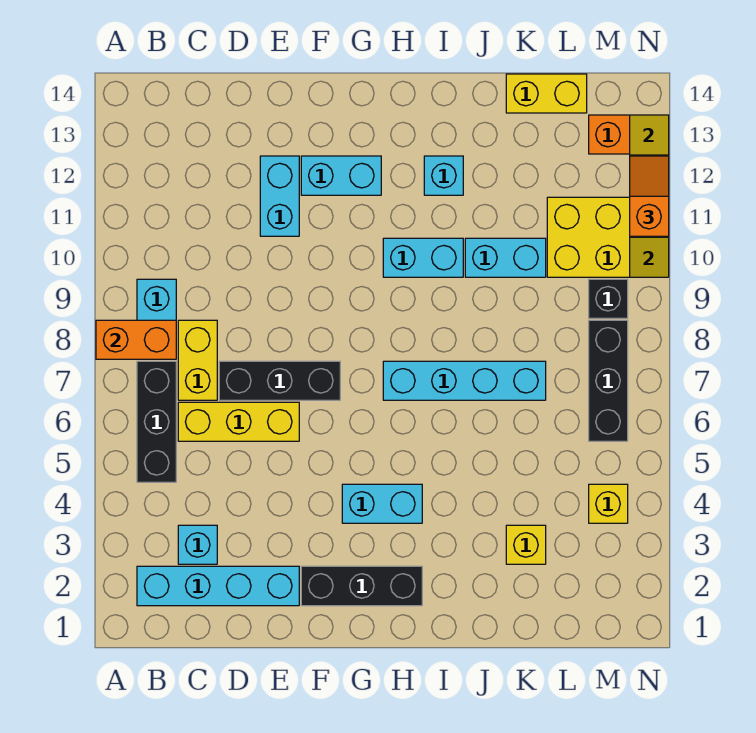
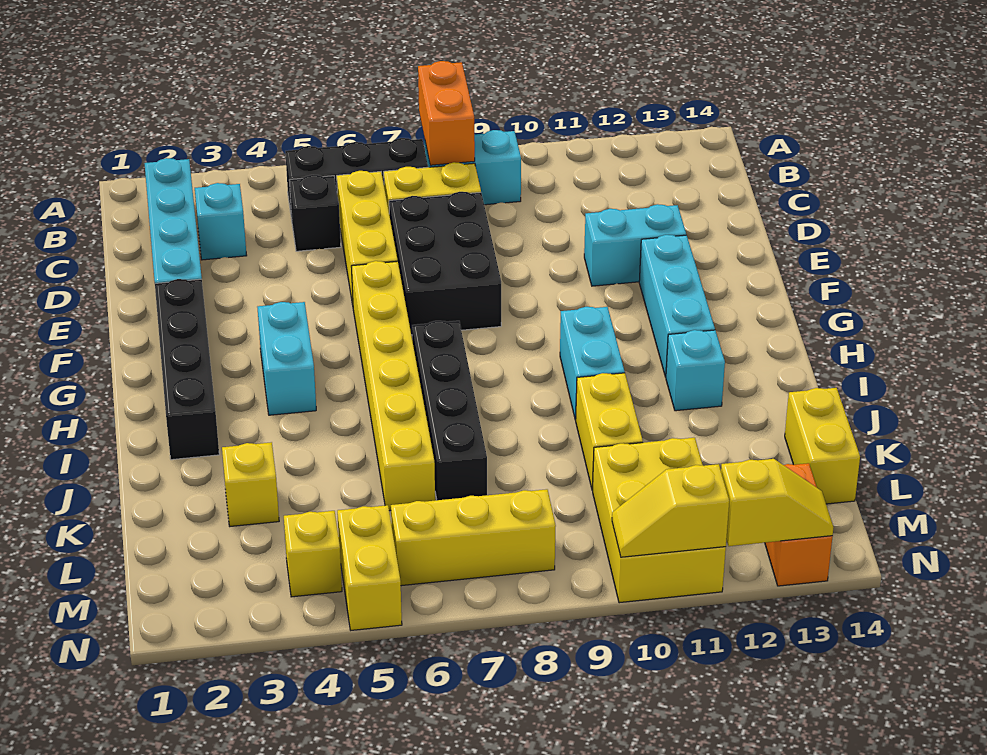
black brick D7:F7 level 1 -> black brick D7:F8 level 1
black brick F2:H2 level 1 -> black brick F2:I2 level 1
none -> yellow brick F6:K6 level 1
cyan brick F12:G12 level 1 -> cyan brick F12:H12 level 1
cyan brick H7:K7 level 1 -> black brick H7:K7 level 1
cyan brick J10:K10 level 1 -> yellow brick J10:K10 level 1
none -> yellow brick M5:N5 level 1
black brick M6:M8 level 1 -> yellow brick M6:M8 level 1
black brick M9 level 1 -> black brick C5 level 1
orange slope N11:N12 level 3 top 11 -> none

